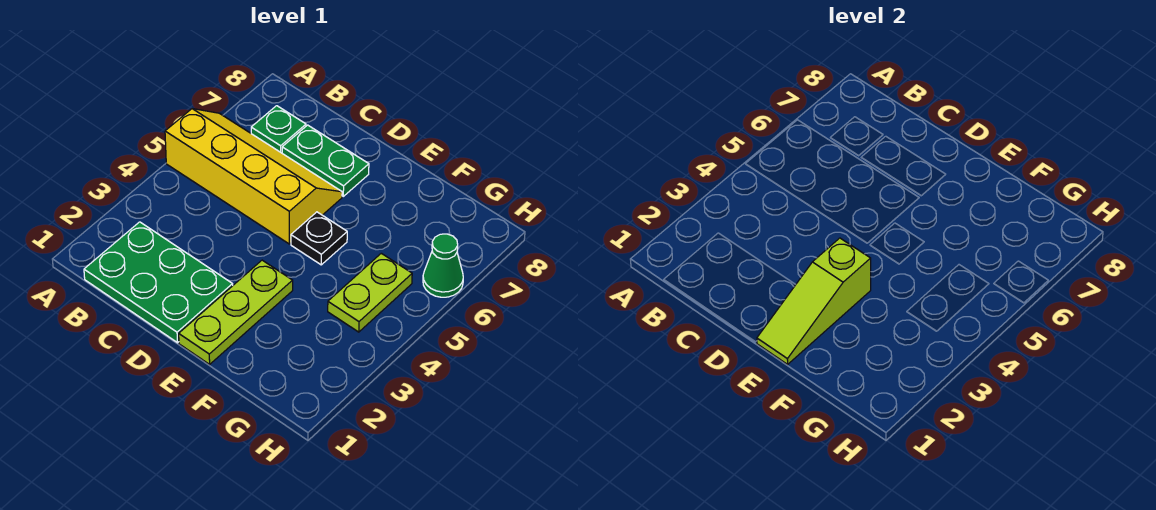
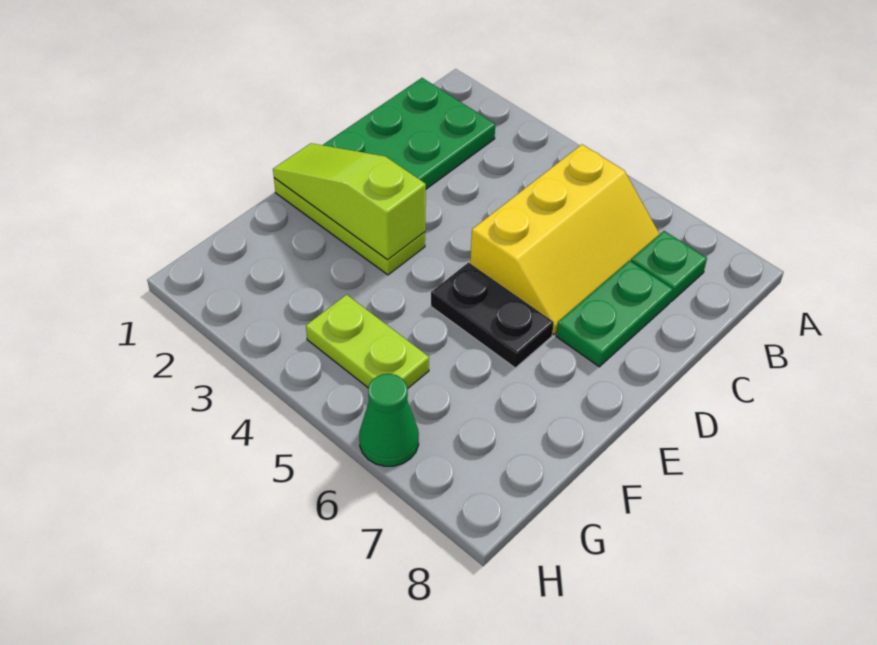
yellow slope A5:D6 level 1 top 5 -> yellow slope B5:D6 level 1 top 5
black plate E5 level 1 -> black plate E5:E6 level 1

